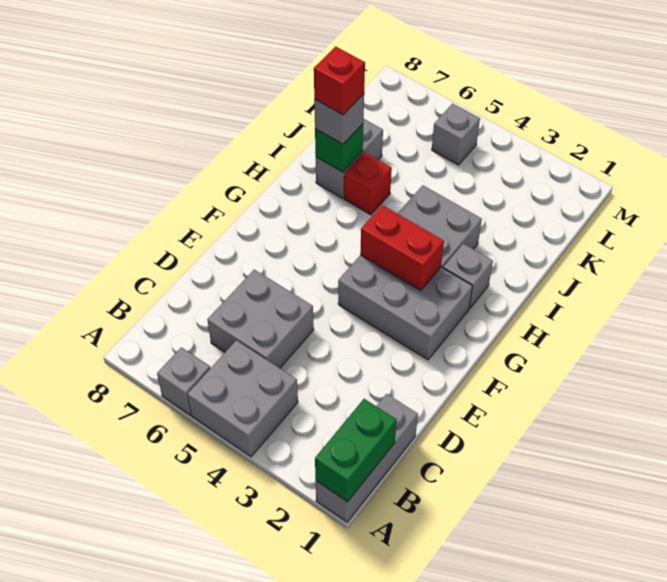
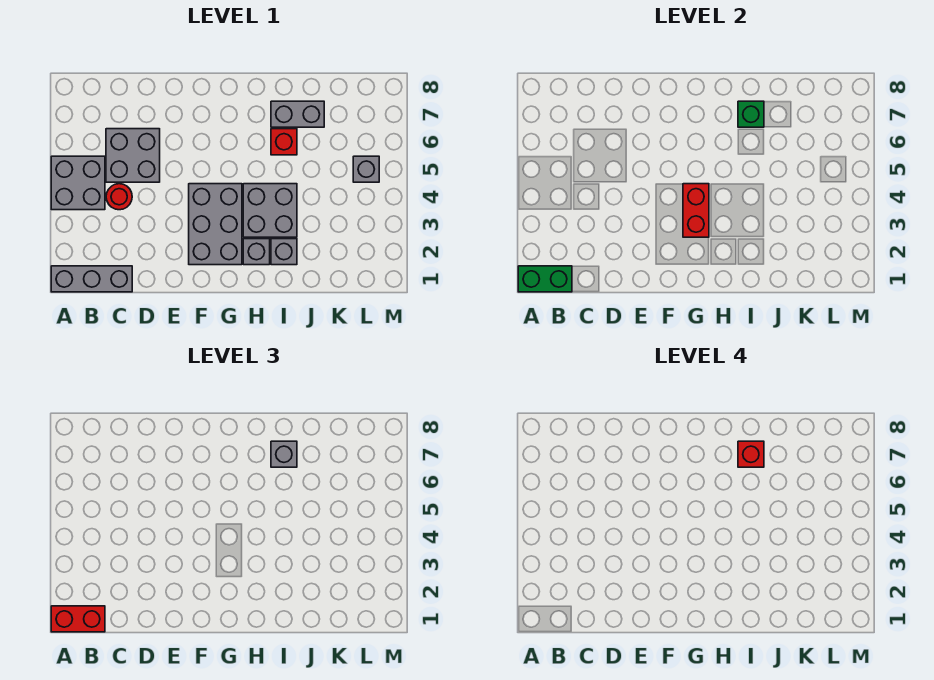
none -> red brick A1:B1 level 3
grey brick A6 level 1 -> grey brick I2 level 1
none -> red round brick C4 level 1

